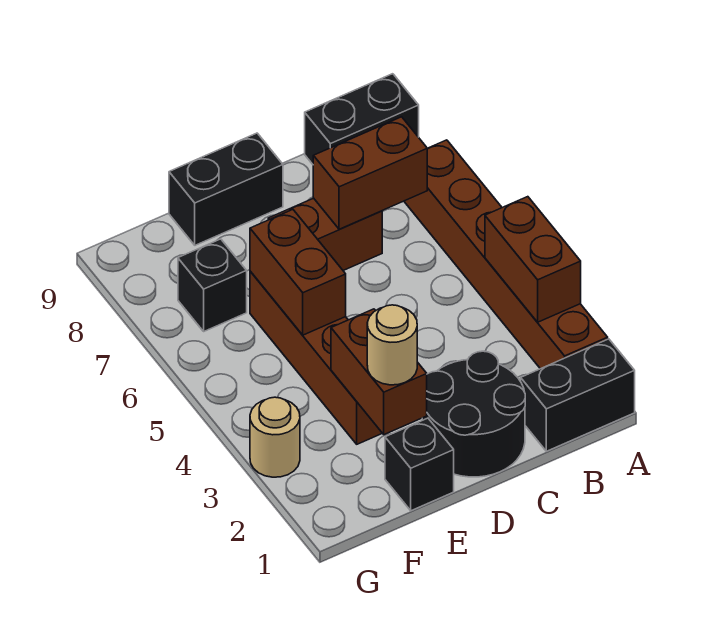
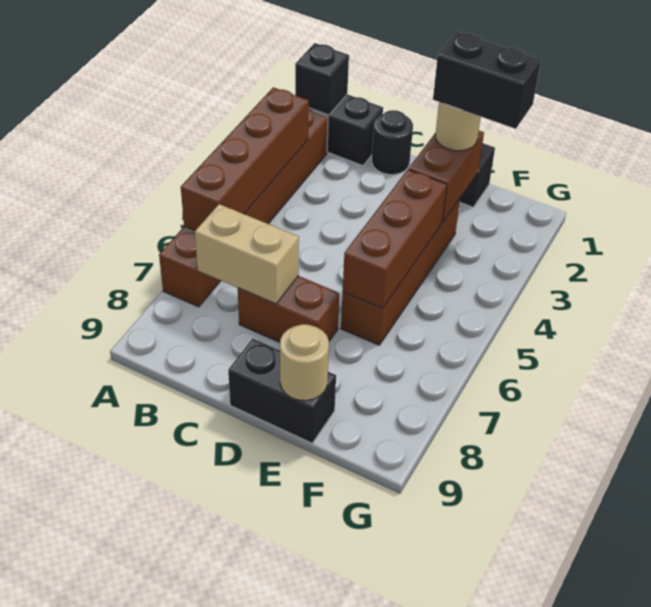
brown brick A3:A4 level 2 -> brown brick A3:A6 level 2
black brick A9:B9 level 1 -> black brick E2:F2 level 4
brown brick B7:C7 level 2 -> tan brick B7:C7 level 2
black round brick C1:D2 level 1 -> black round brick C1 level 1
brown brick E5:E6 level 2 -> brown brick E4:E6 level 2
black brick F7 level 1 -> black brick A1 level 2
tan round brick G3 level 1 -> tan round brick E9 level 2

